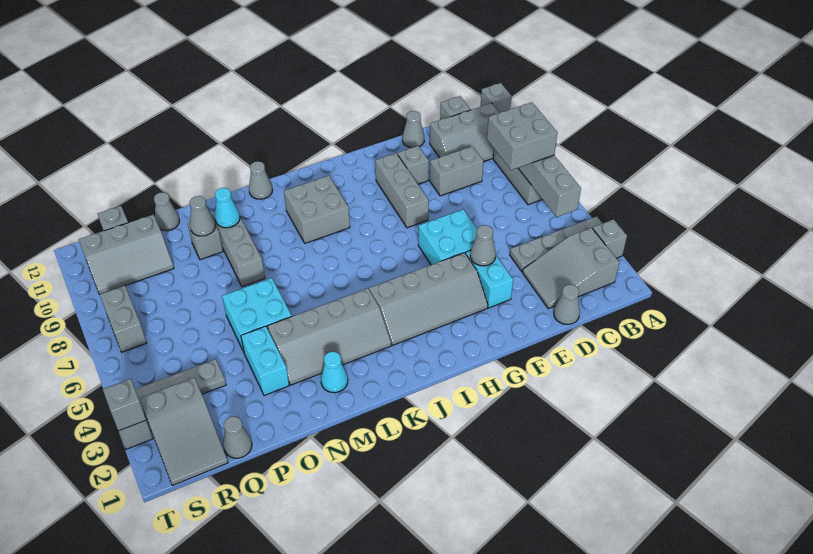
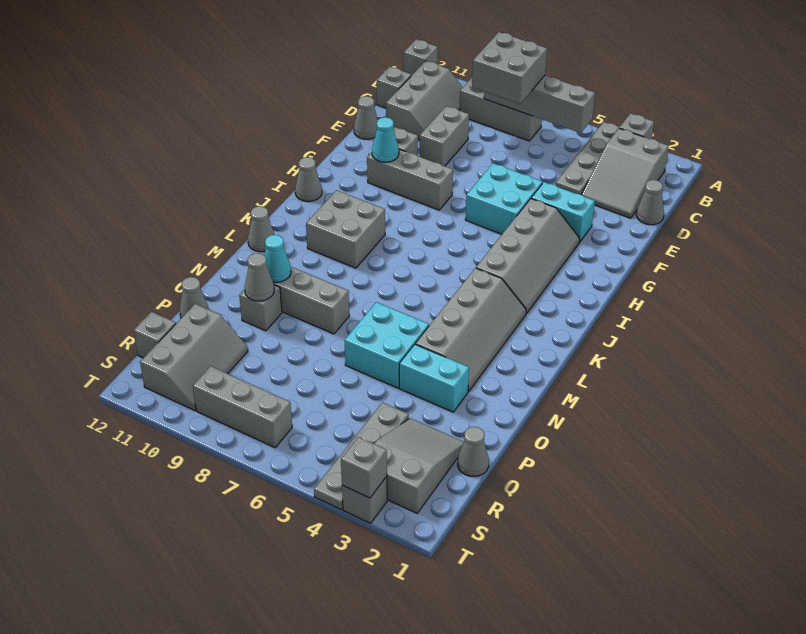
grey cone F4 level 2 -> grey cone I12 level 1
cyan cone M2 level 1 -> cyan cone G10 level 2
grey slope R1:S3 level 1 top 3 -> grey slope Q2:S3 level 1 top S
grey brick S7:S8 level 1 -> grey brick S7:S9 level 1

